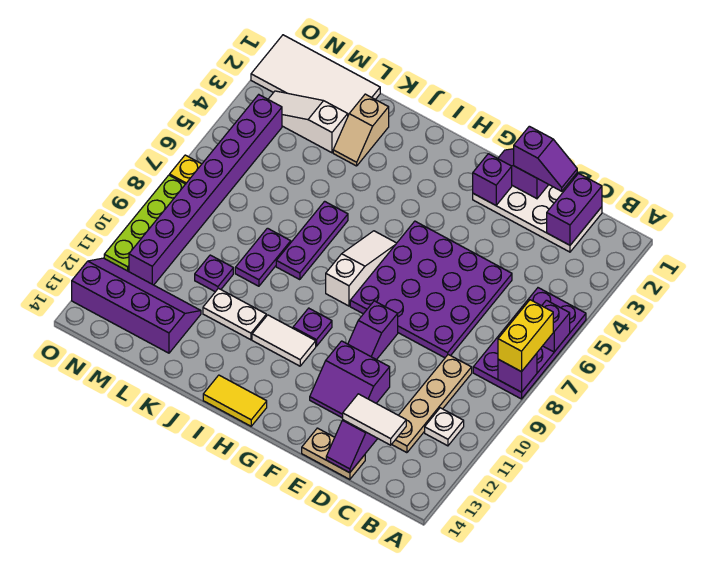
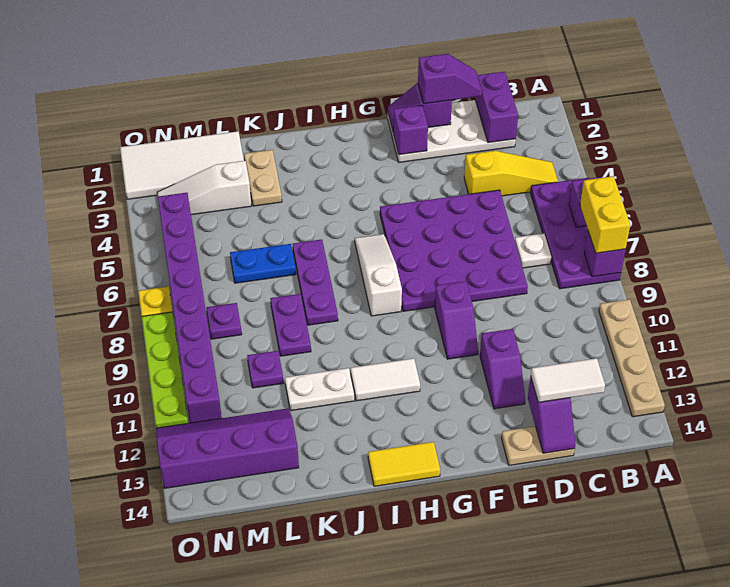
none -> yellow slope B4:D4 level 1 top D
white plate B11 level 1 -> white plate C7 level 1
tan plate C9:C12 level 1 -> tan plate A10:A13 level 1
purple slope E11:F12 level 1 top 11 -> purple slope E11:E12 level 1 top 11
purple plate H10 level 1 -> purple plate M8 level 1
tan slope K2:K3 level 1 top 2 -> tan plate K2:K3 level 1
none -> blue plate K6:L6 level 1

